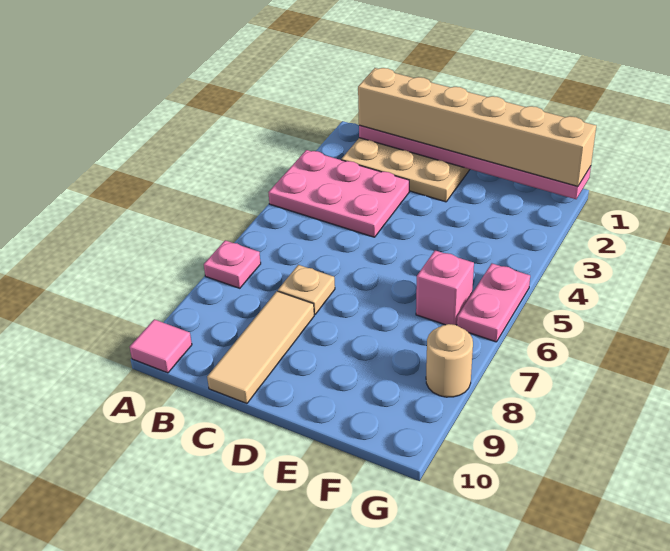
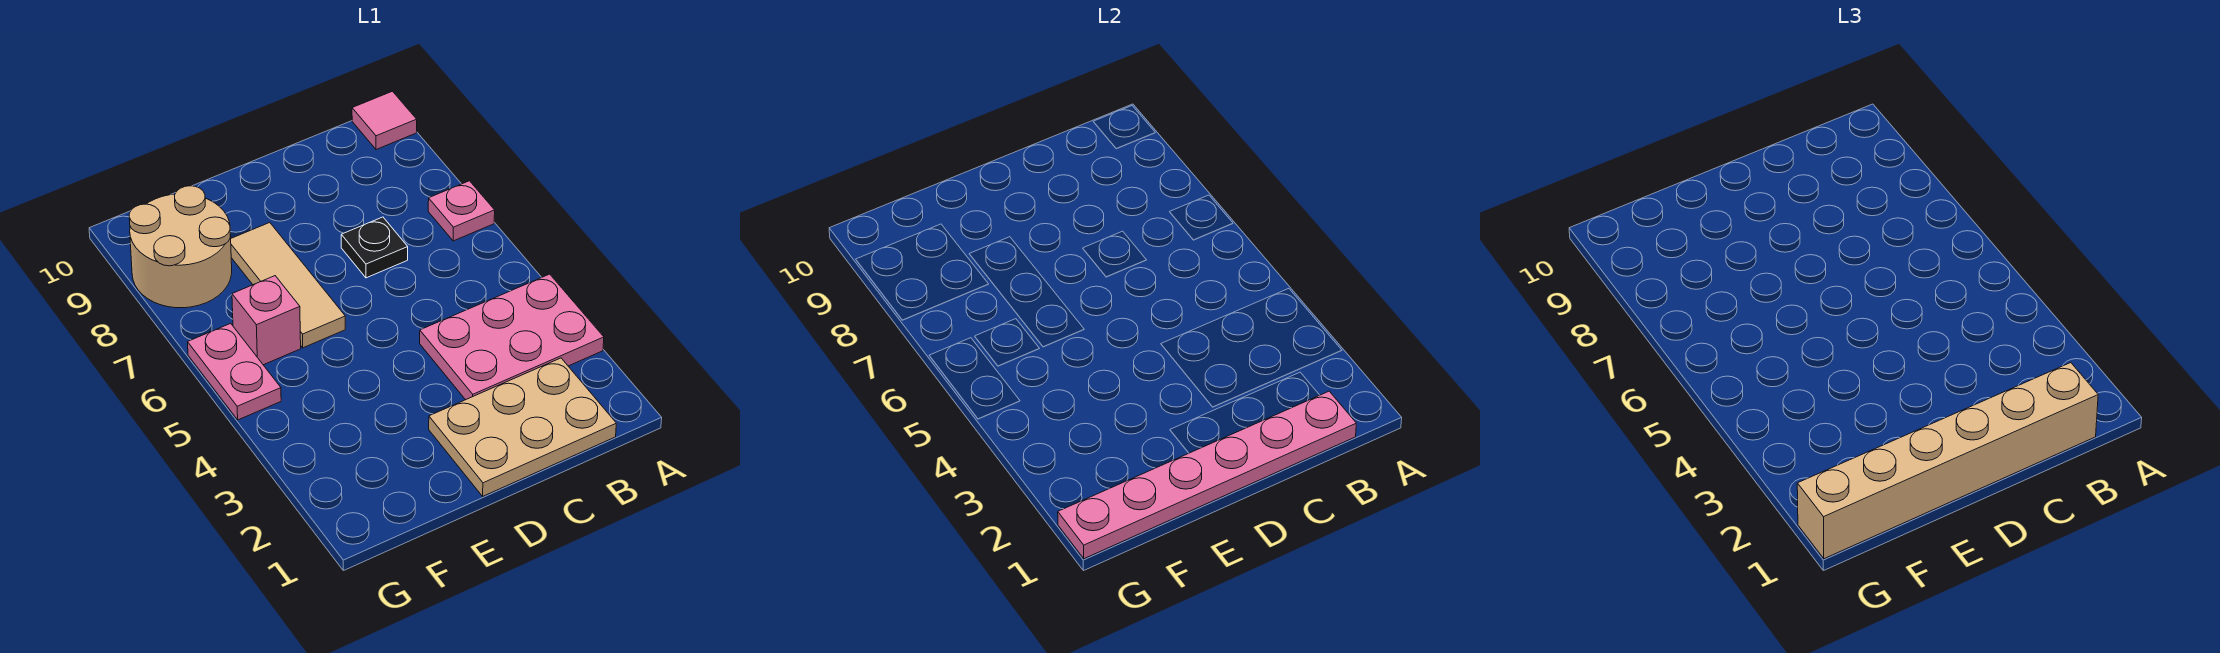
tan plate C7 level 1 -> black plate C7 level 1
tan tile C8:C10 level 1 -> tan tile E6:E8 level 1
tan round brick G8 level 1 -> tan round brick F8:G9 level 1

